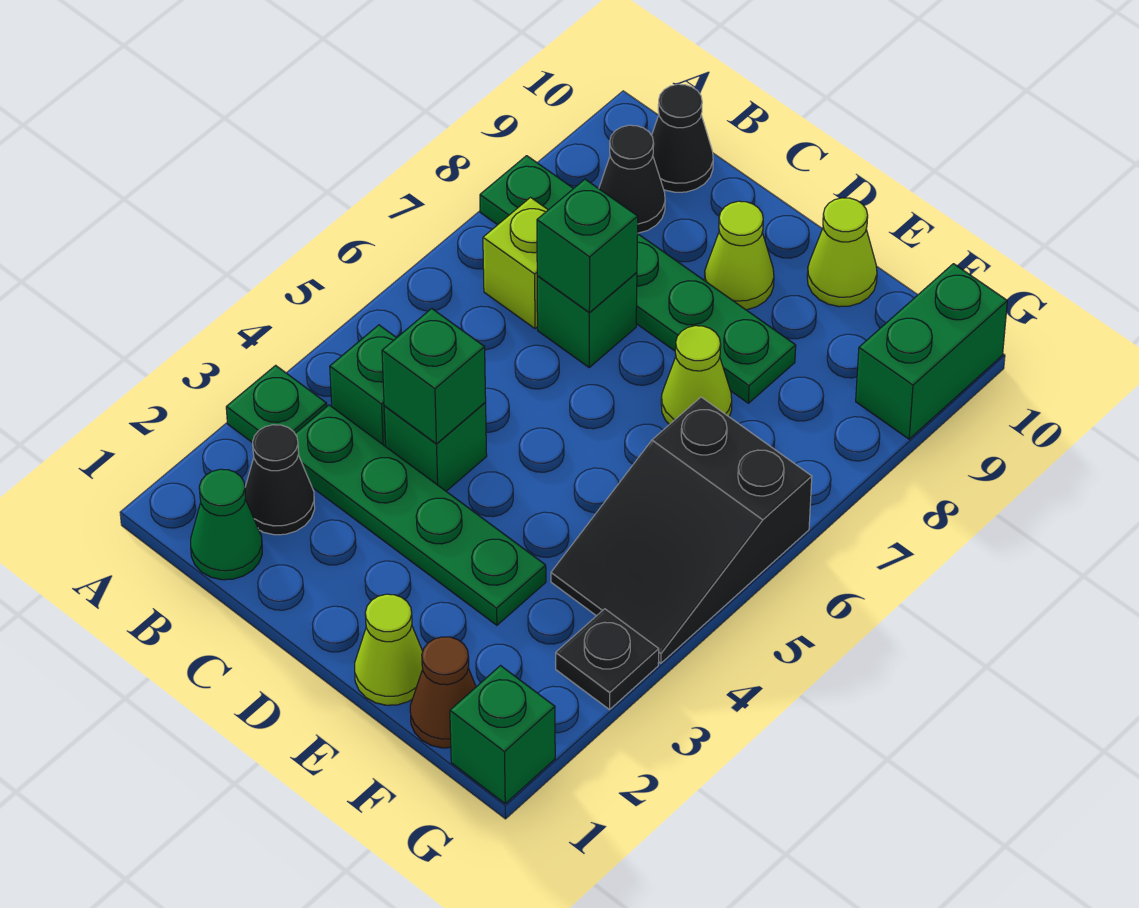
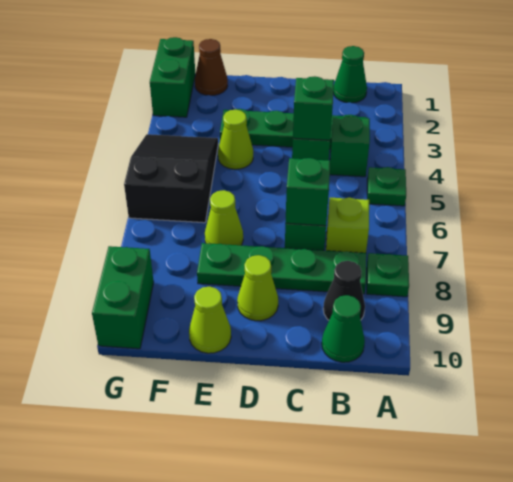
green plate A3 level 1 -> green plate A5 level 1
black cone B2 level 1 -> none
black cone B10 level 1 -> green cone B10 level 1
lime cone E1 level 1 -> lime cone E4 level 1
green brick G1 level 1 -> green brick G1:G2 level 1
black plate G3 level 1 -> none

